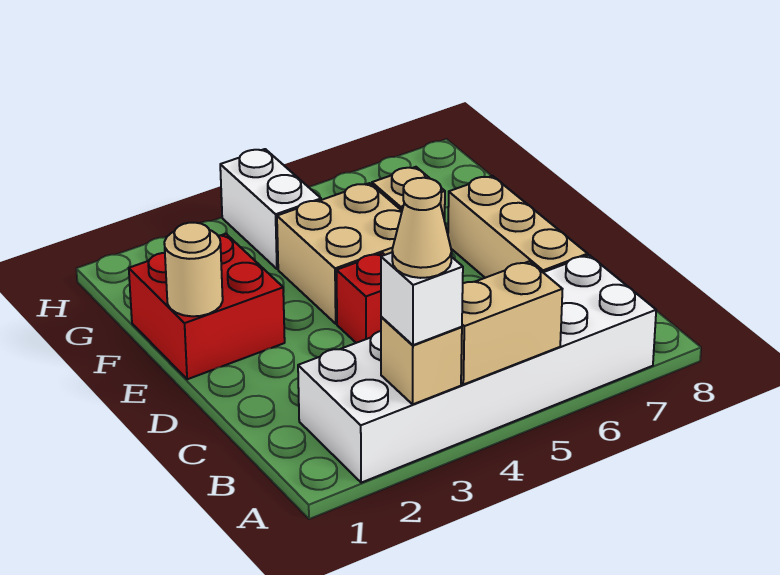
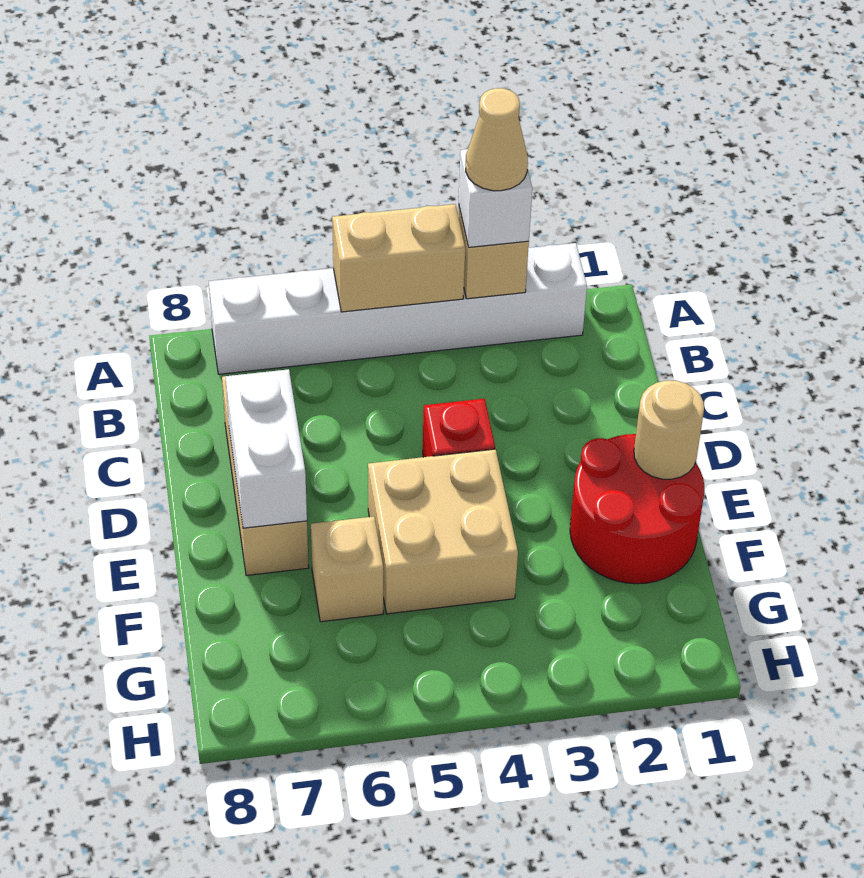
white brick A2:B7 level 1 -> white brick A2:A7 level 1
red brick E1:F2 level 1 -> red round brick E1:F2 level 1
white brick G4:H4 level 1 -> white brick D7:E7 level 2

